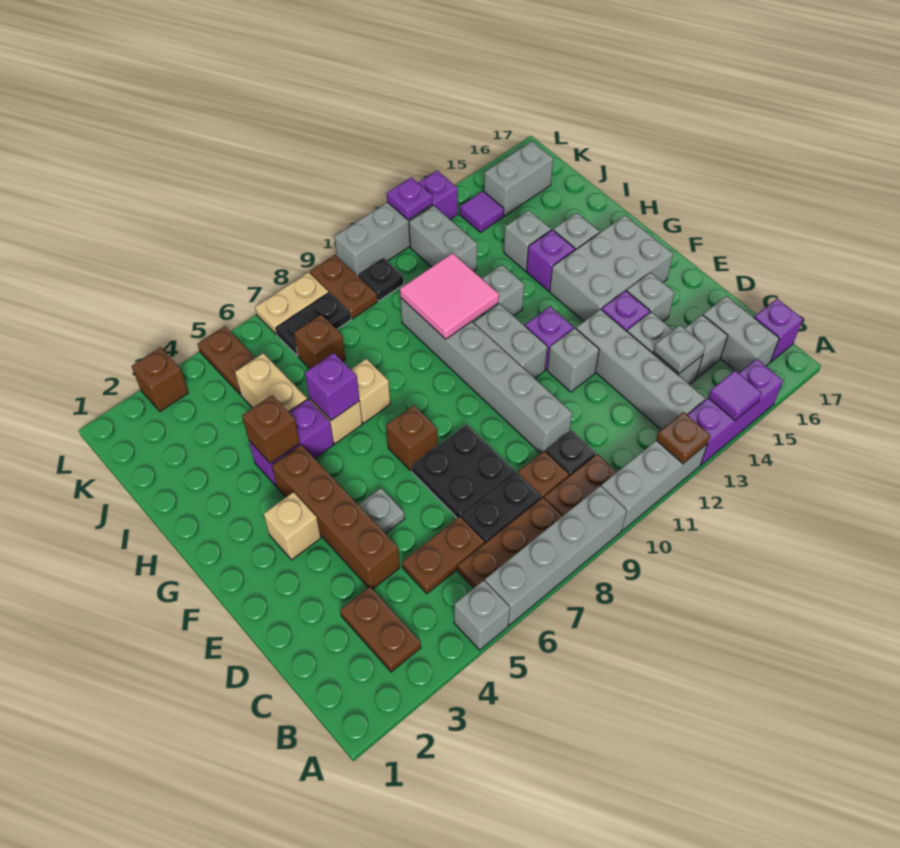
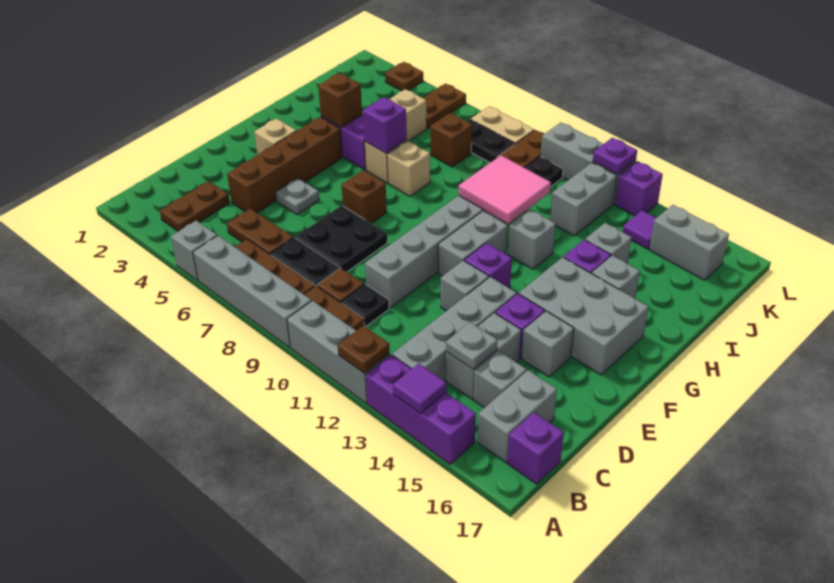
brown brick L3 level 1 -> brown plate L3 level 1

